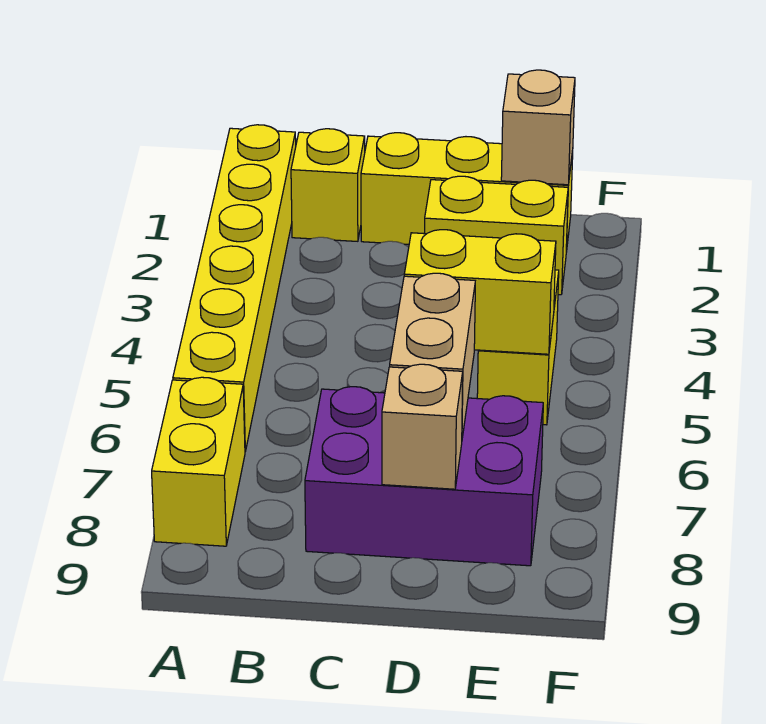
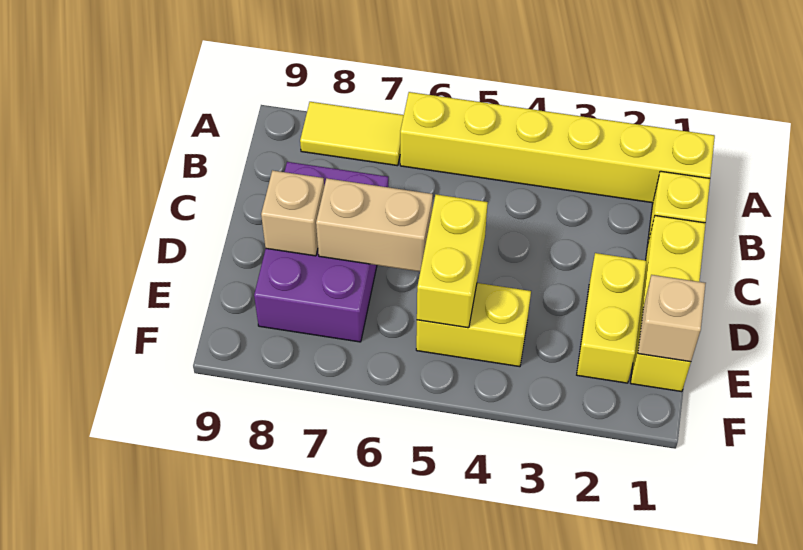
yellow brick A7:A8 level 1 -> yellow tile A7:A8 level 1

